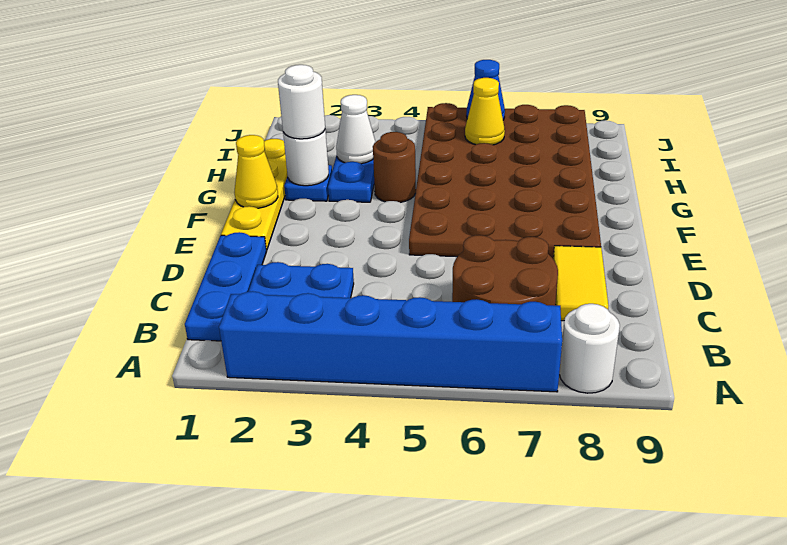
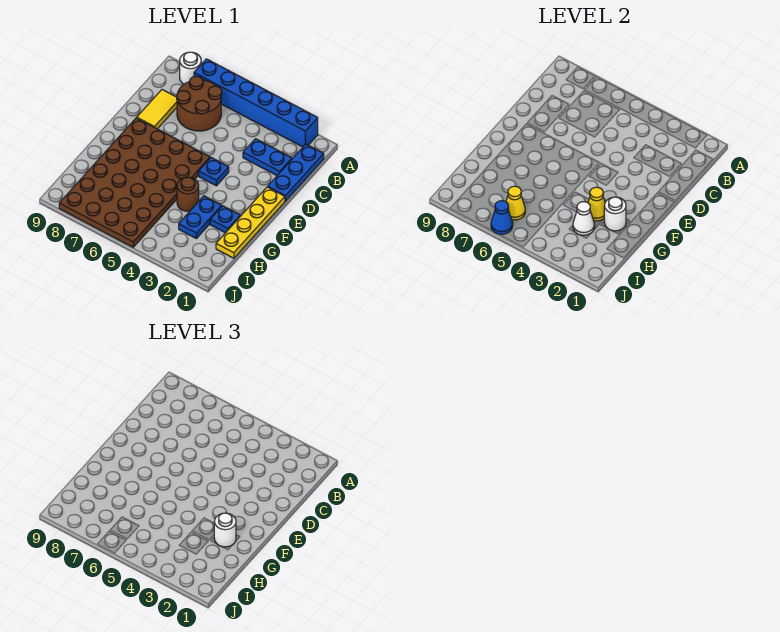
none -> blue plate E4 level 1
yellow cone F1 level 2 -> yellow cone G3 level 2

